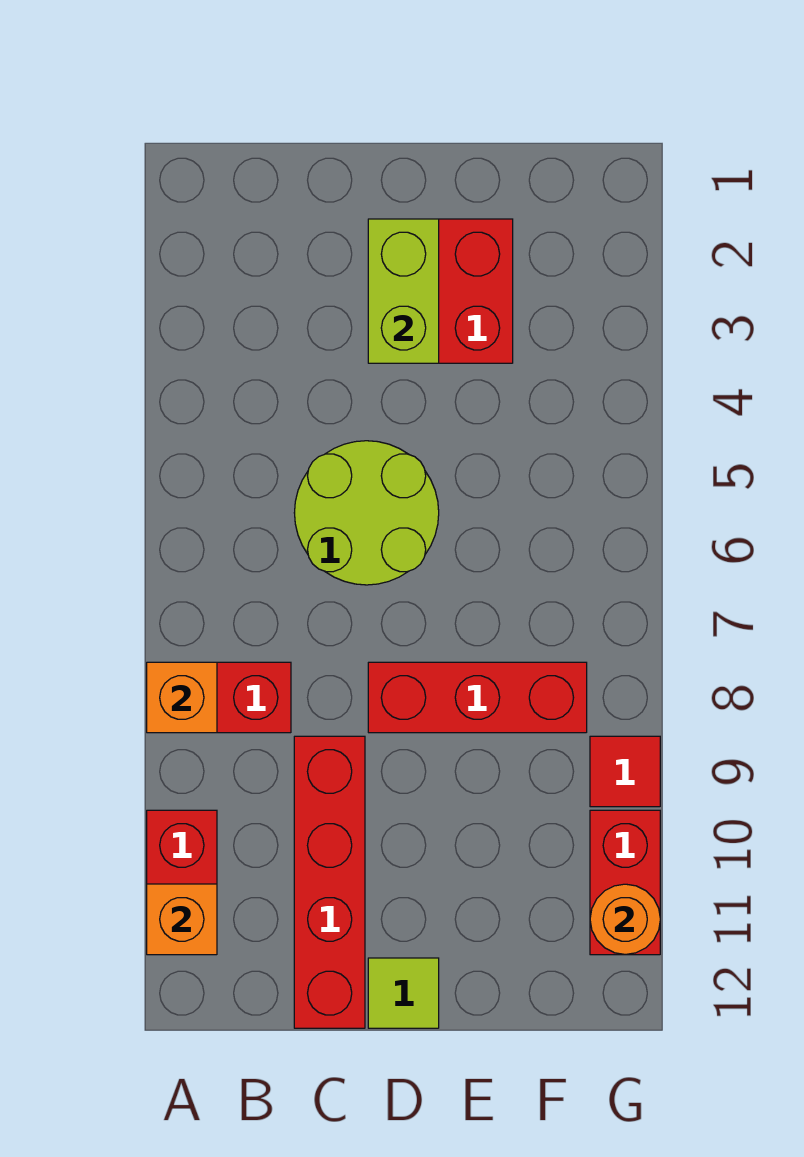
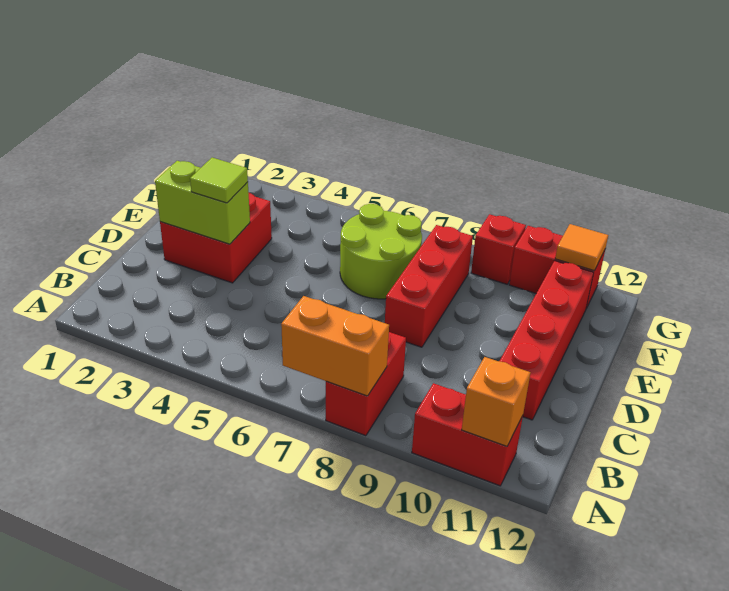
orange brick A8 level 2 -> orange brick A7:A8 level 2
lime round brick C5:D6 level 1 -> lime round brick E6:F7 level 1
red brick C9:C12 level 1 -> red brick C11:F11 level 1
lime tile D12 level 1 -> lime tile D3 level 3
red tile G9 level 1 -> red brick G9 level 1
orange round brick G11 level 2 -> orange tile G11 level 2

